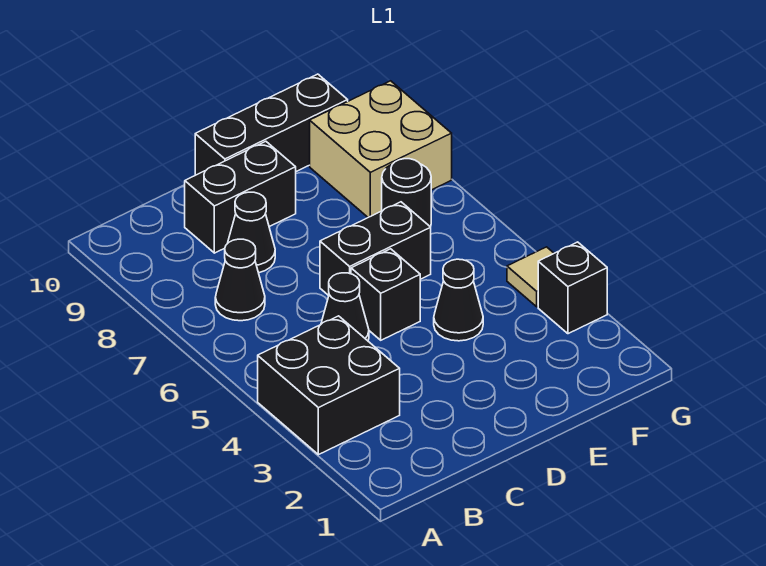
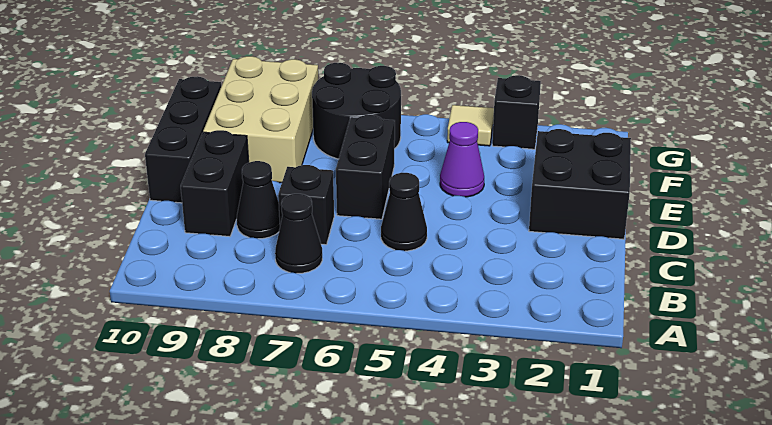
black brick A3:B4 level 1 -> black brick D1:E2 level 1
black brick D5 level 1 -> black brick C7 level 1
black cone E4 level 1 -> purple cone E4 level 1
black round brick F7 level 1 -> black round brick F6:G7 level 1
tan brick F8:G9 level 1 -> tan brick E8:G9 level 1

